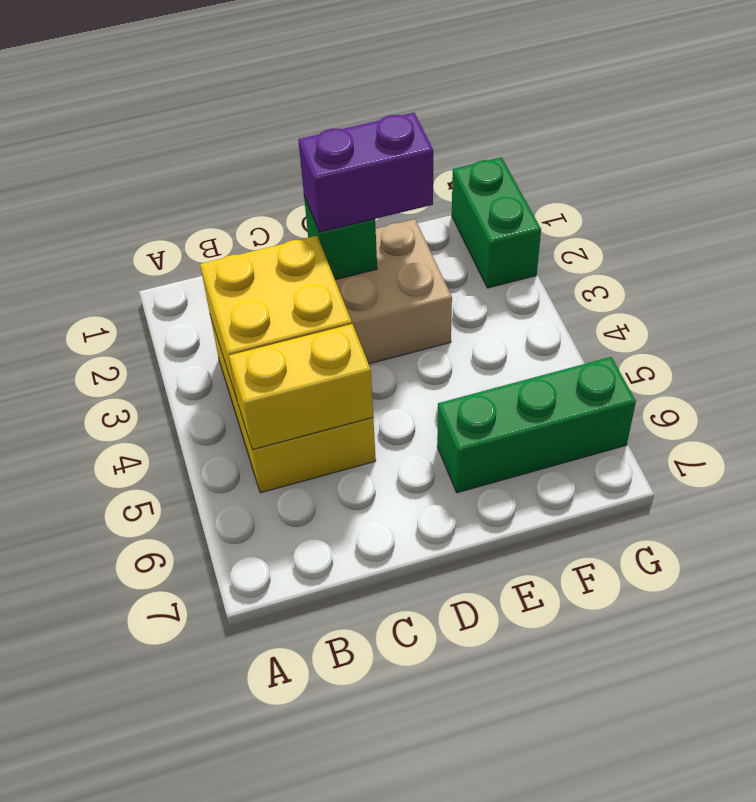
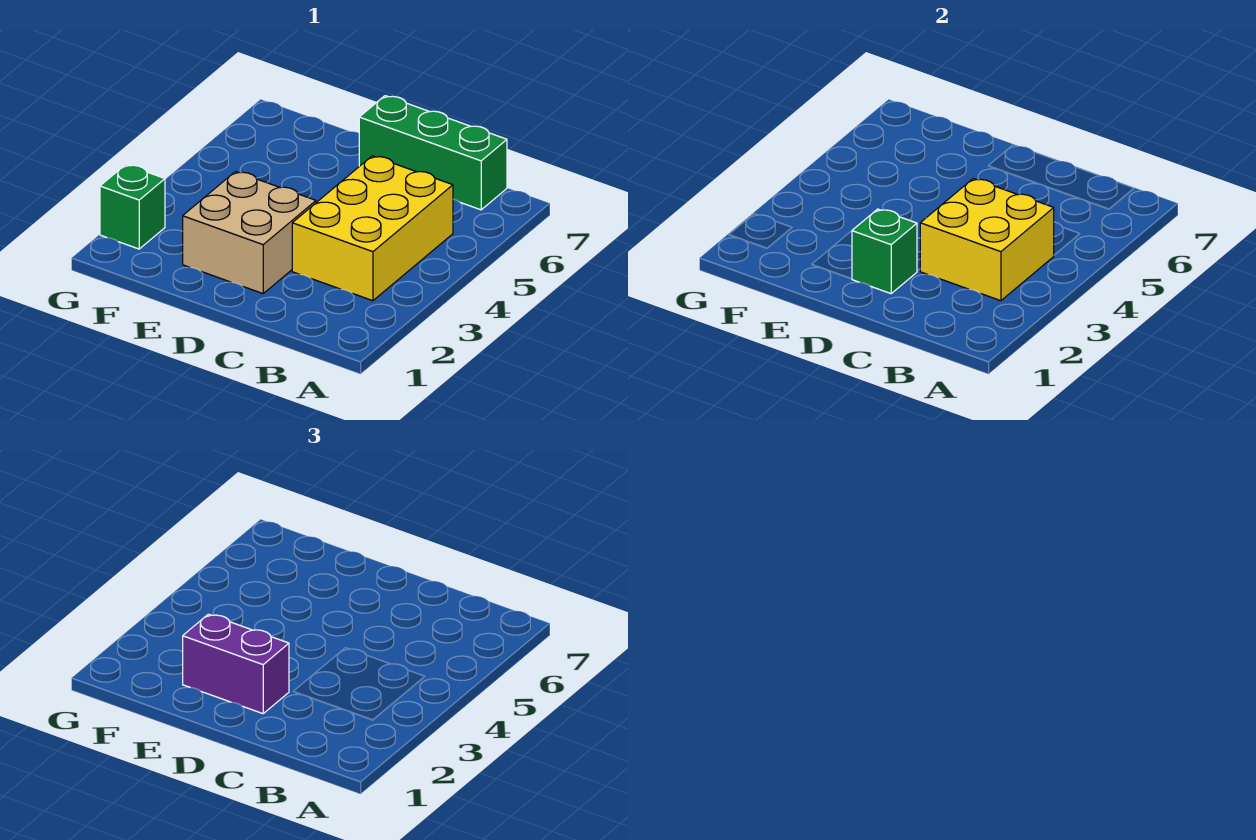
yellow brick B5:C5 level 2 -> none
green brick E6:G6 level 1 -> green brick B7:D7 level 1
green brick G1:G2 level 1 -> green brick G2 level 1

